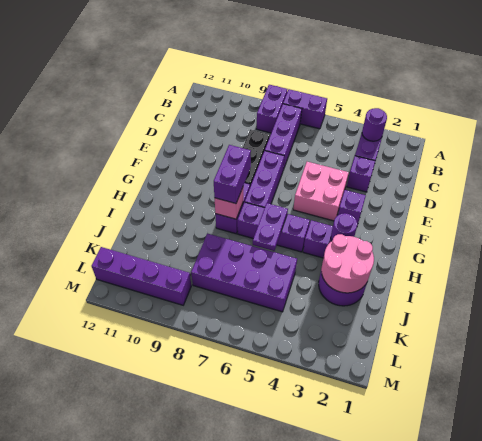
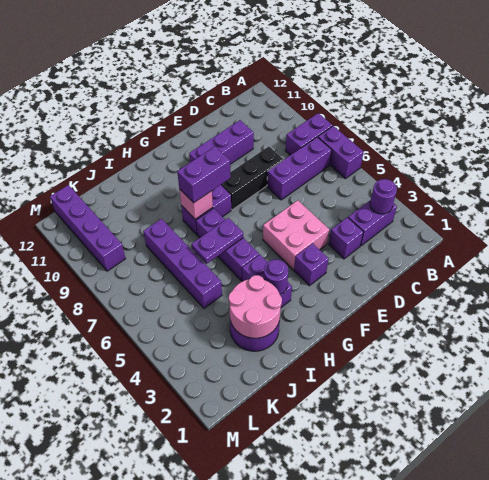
purple brick E7:G7 level 1 -> purple brick D10:F10 level 1
purple brick J5:K8 level 1 -> purple brick J5:J8 level 1

